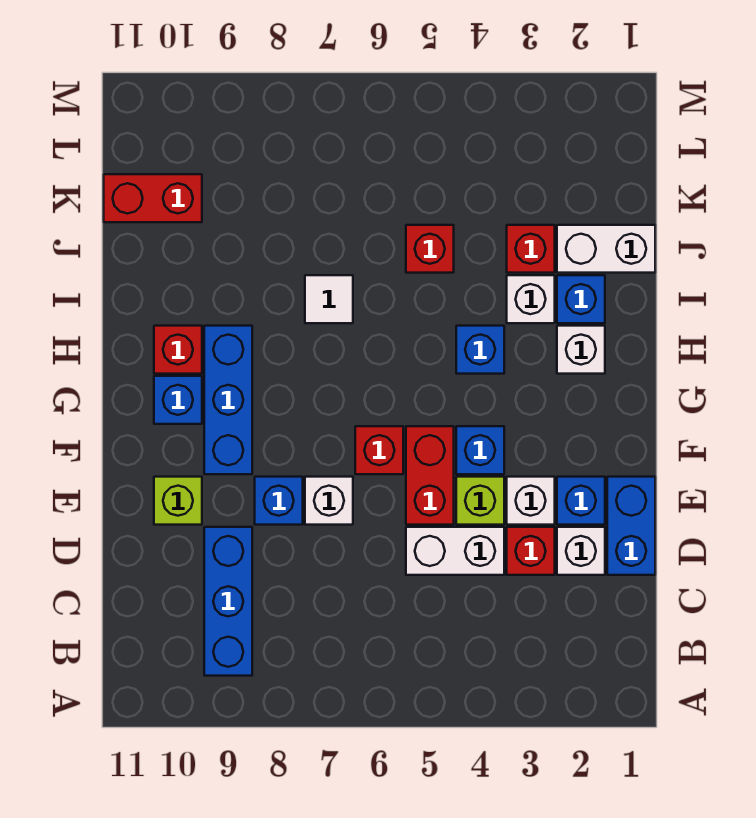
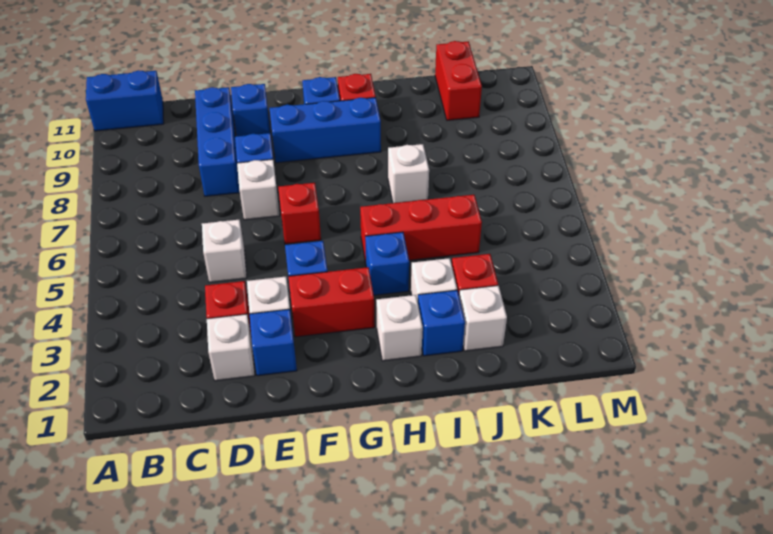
blue brick B9:D9 level 1 -> blue brick D8:D10 level 1
blue brick D1:E1 level 1 -> blue brick A11:B11 level 1
white brick D4:D5 level 1 -> white brick D5 level 1
lime brick E4 level 1 -> none
red brick E5:F5 level 1 -> red brick F3:G3 level 1
lime brick E10 level 1 -> blue brick E10 level 1
white tile I7 level 1 -> white brick I7 level 1
white brick J1:J2 level 1 -> white brick J2 level 1
red brick J5 level 1 -> red brick H5:J5 level 1

